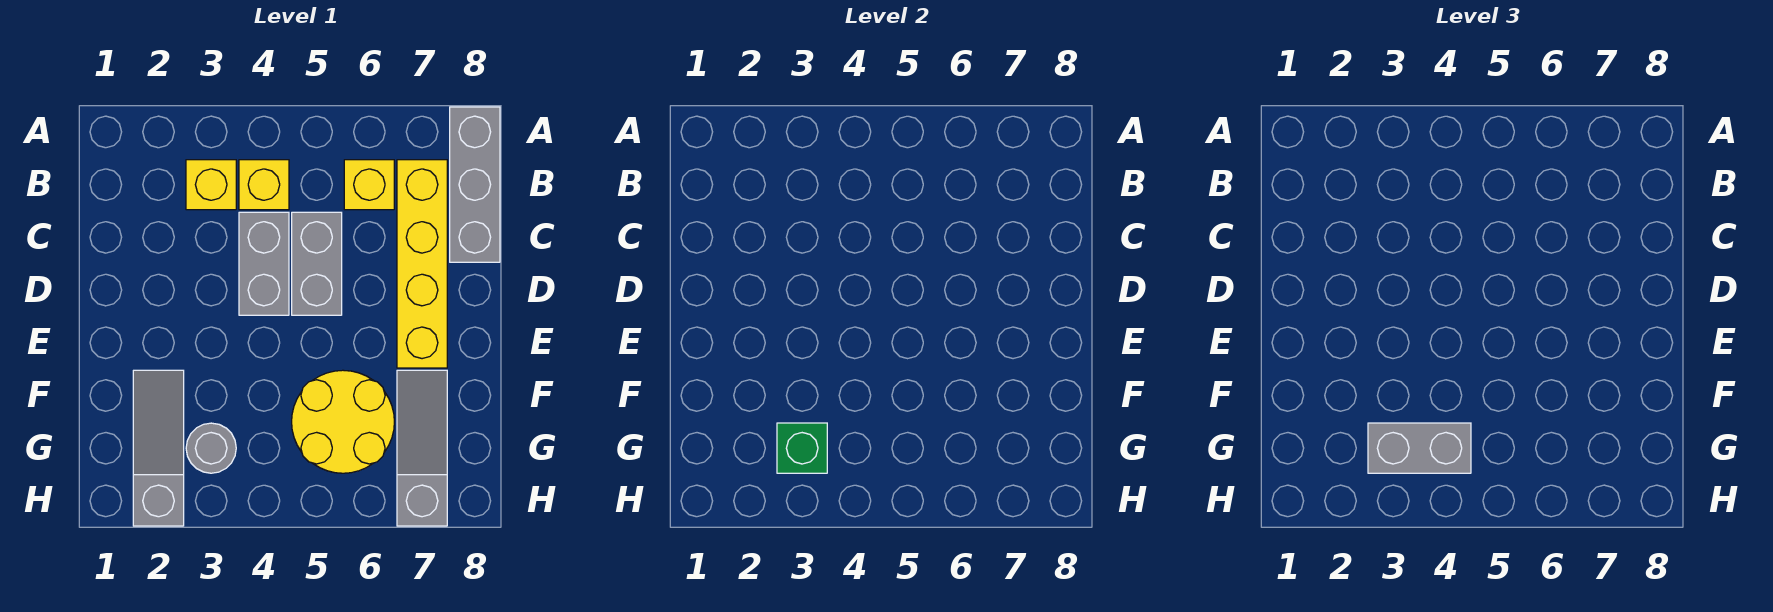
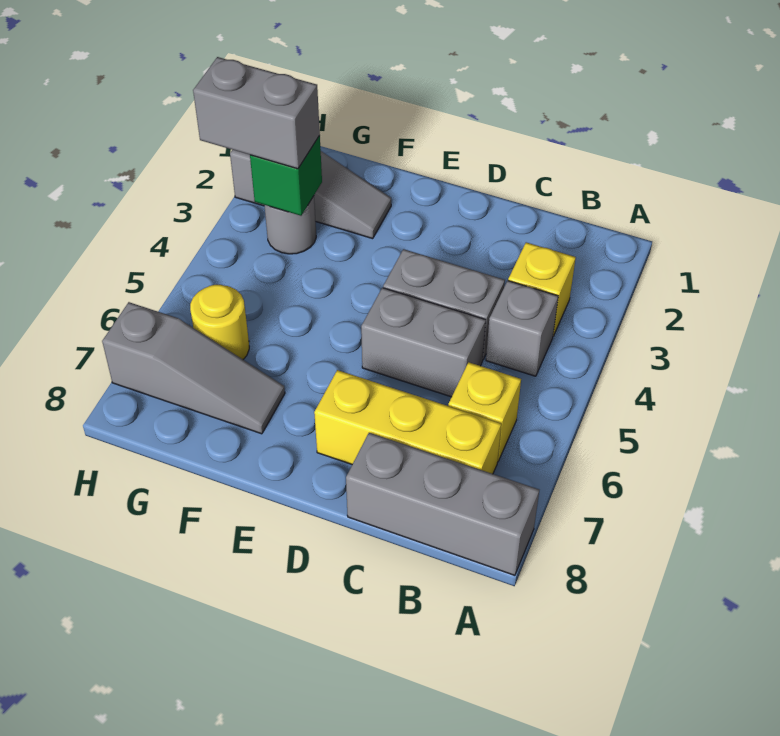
yellow brick B4 level 1 -> grey brick B4 level 1
yellow brick B7:E7 level 1 -> yellow brick B7:D7 level 1
yellow round brick F5:G6 level 1 -> yellow round brick G6 level 1
grey brick G3:G4 level 3 -> grey brick G3:H3 level 3

